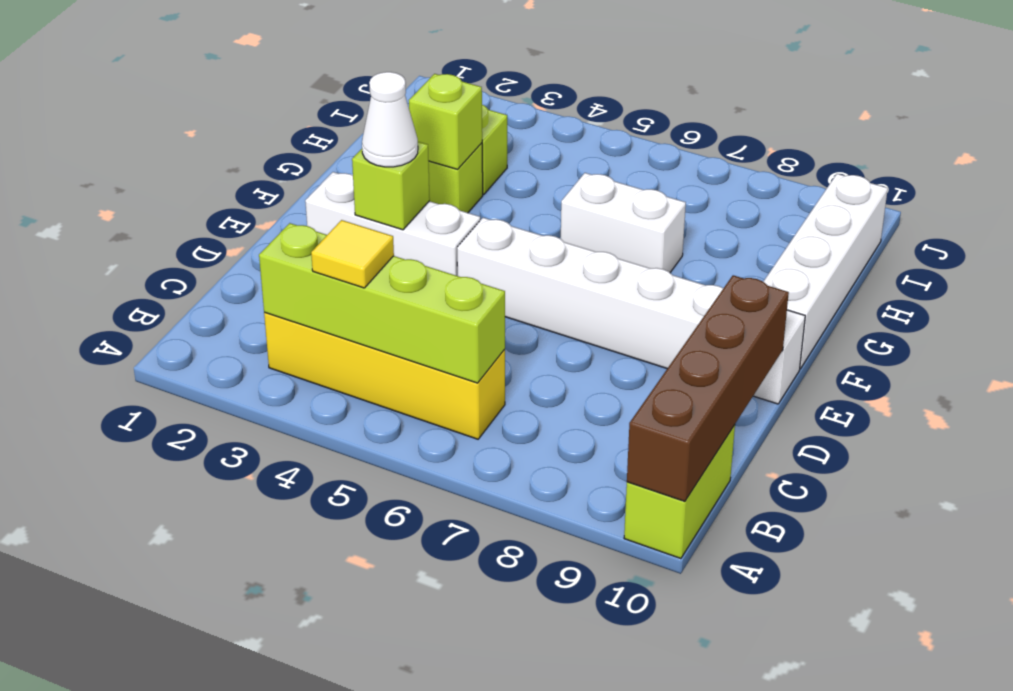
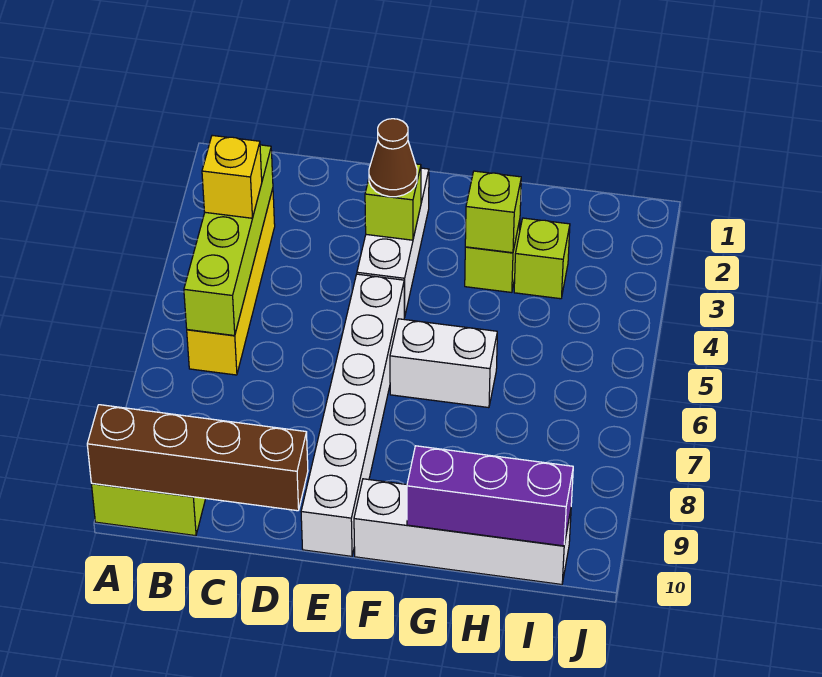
yellow tile B4 level 3 -> yellow brick B4 level 3
white cone E3 level 3 -> brown cone E3 level 3
white brick G6:G7 level 1 -> white brick F6:G6 level 1
none -> purple brick G10:I10 level 2

